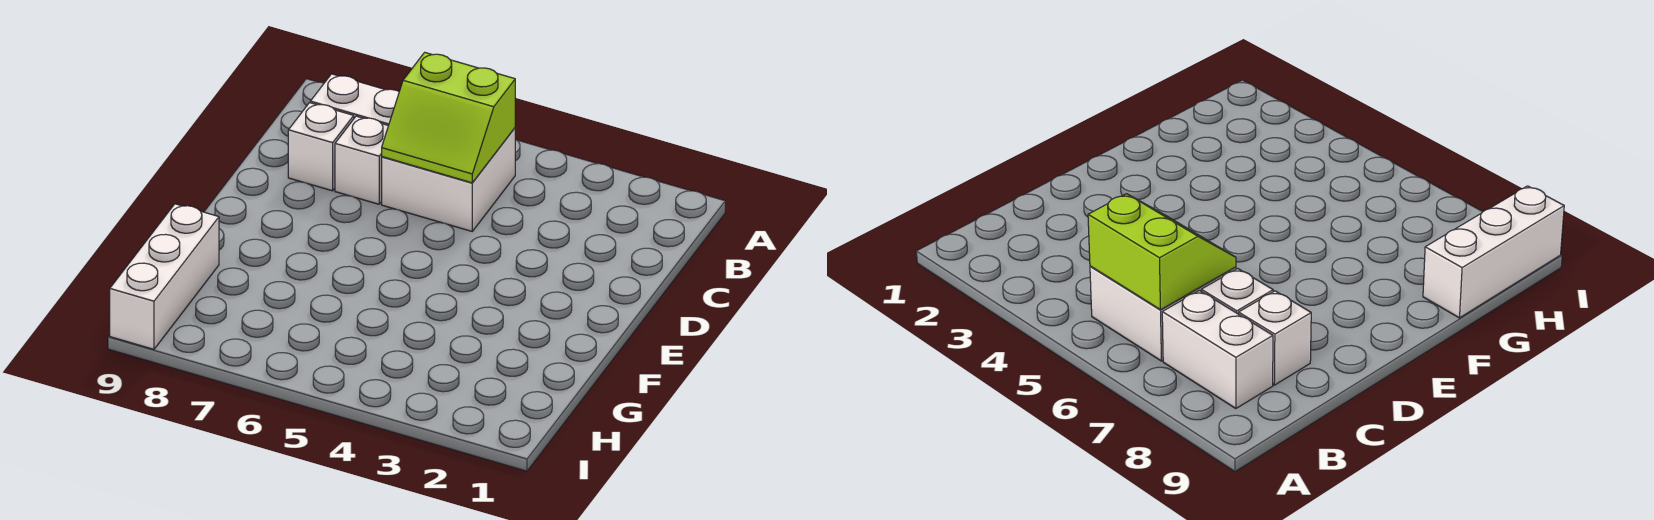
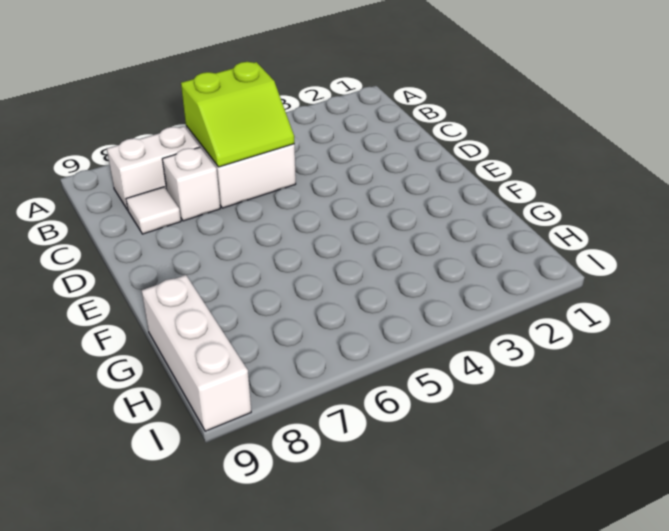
white brick C8 level 1 -> white tile C8 level 1

